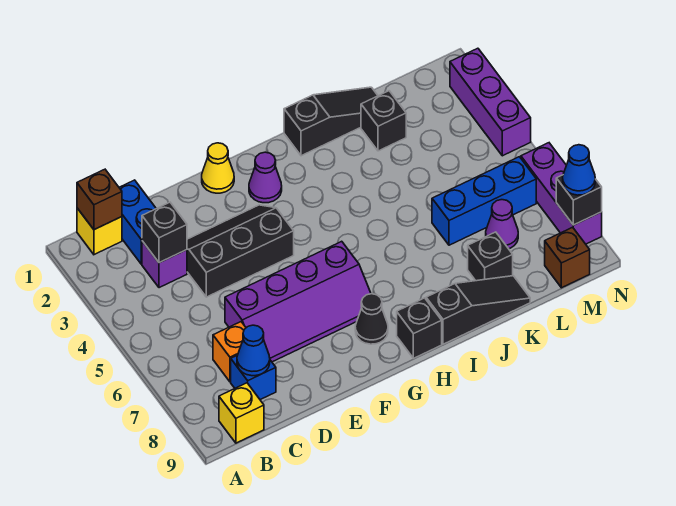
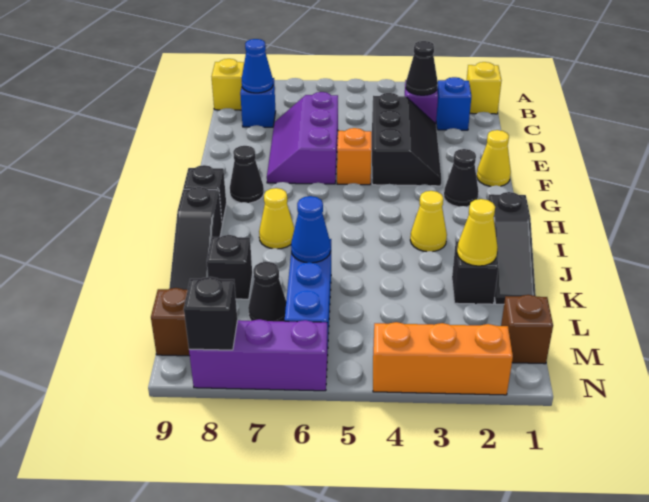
brown brick B1 level 2 -> brown brick M1 level 1
blue brick C1:C2 level 1 -> blue brick C2 level 1
black brick C3 level 2 -> black cone C3 level 2
orange brick C7 level 1 -> orange brick F5 level 1
purple slope D6:G7 level 1 top 6 -> purple slope D6:F7 level 1 top 6
purple cone G2 level 1 -> black cone G2 level 1
none -> yellow cone I3 level 1
none -> yellow cone I7 level 1
none -> yellow cone K2 level 2
purple cone L7 level 1 -> black cone L7 level 1
purple brick N2:N4 level 1 -> orange brick N2:N4 level 1
blue cone N8 level 3 -> blue cone K6 level 2

